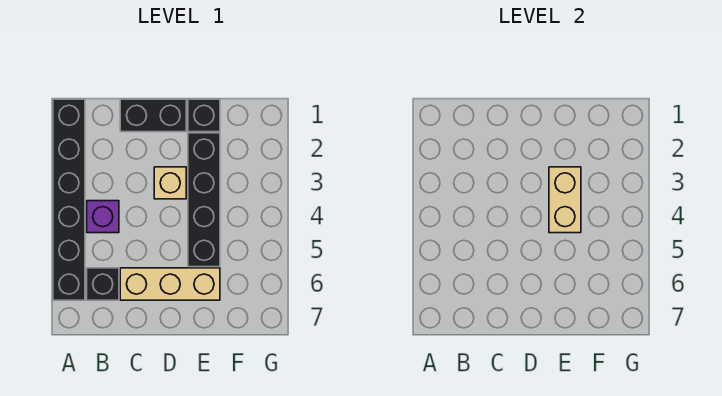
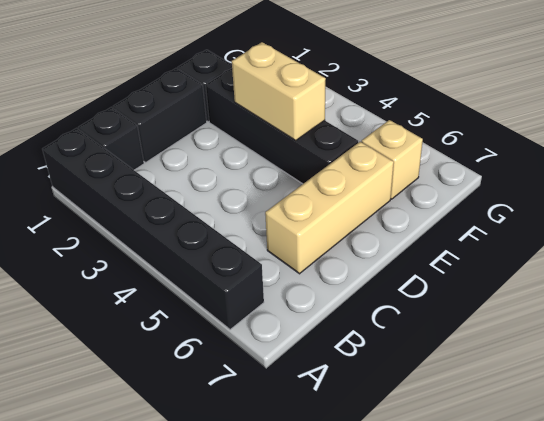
purple brick B4 level 1 -> none
black brick B6 level 1 -> black brick B1 level 1
tan brick D3 level 1 -> tan brick F6 level 1

